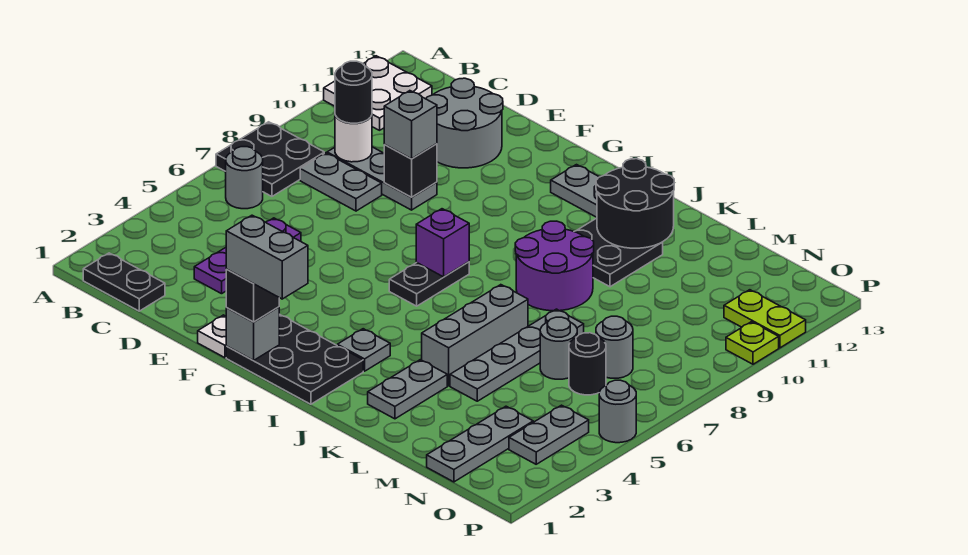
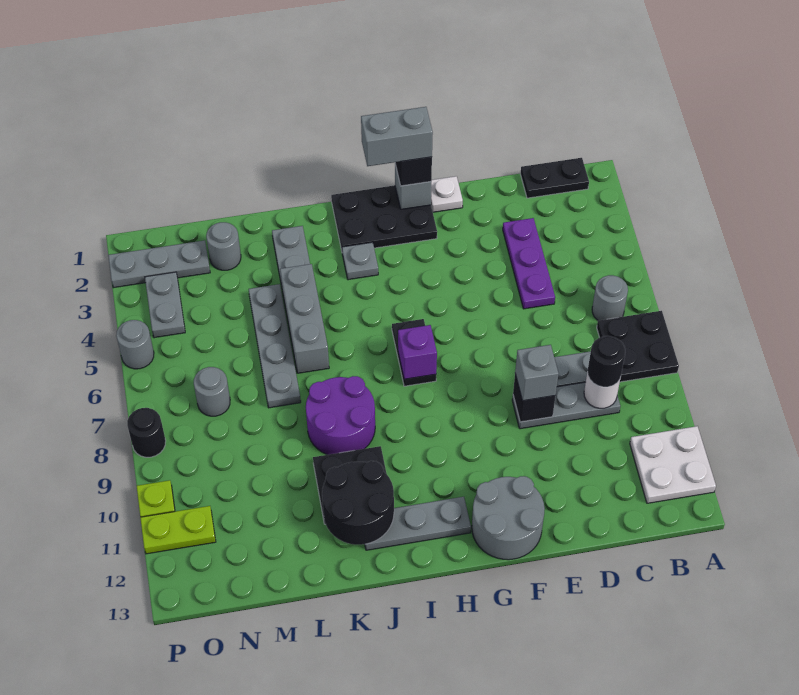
grey round brick D11:E12 level 1 -> grey round brick F12:G13 level 1
grey round brick M6 level 1 -> grey round brick M2 level 1
grey plate N1:N3 level 1 -> grey plate N2:P2 level 1
black round brick N6 level 1 -> black round brick P8 level 1

